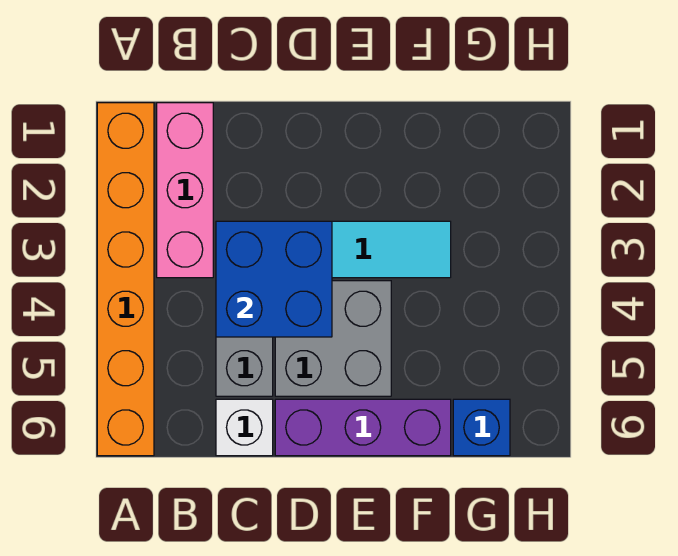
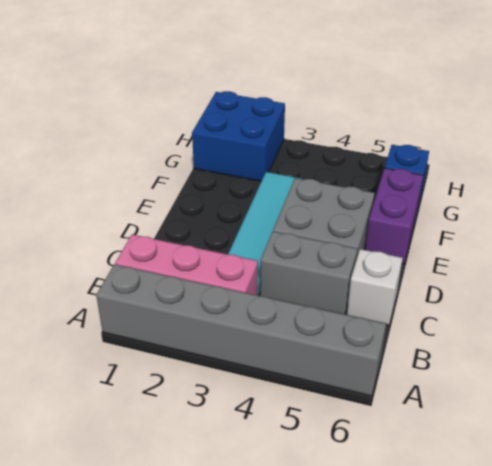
orange brick A1:A6 level 1 -> grey brick A1:A6 level 1
blue brick C3:D4 level 2 -> blue brick G1:H2 level 1
purple brick D6:F6 level 1 -> purple brick E6:F6 level 1

